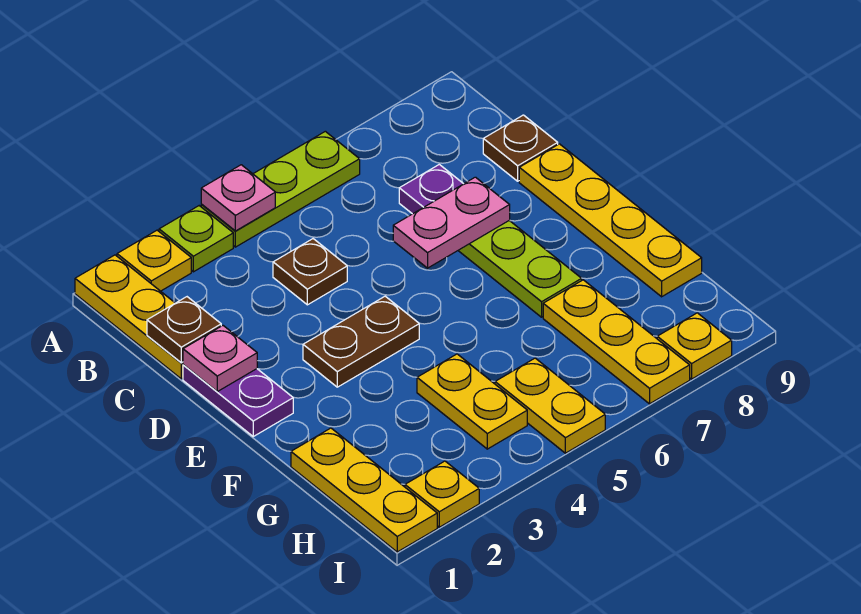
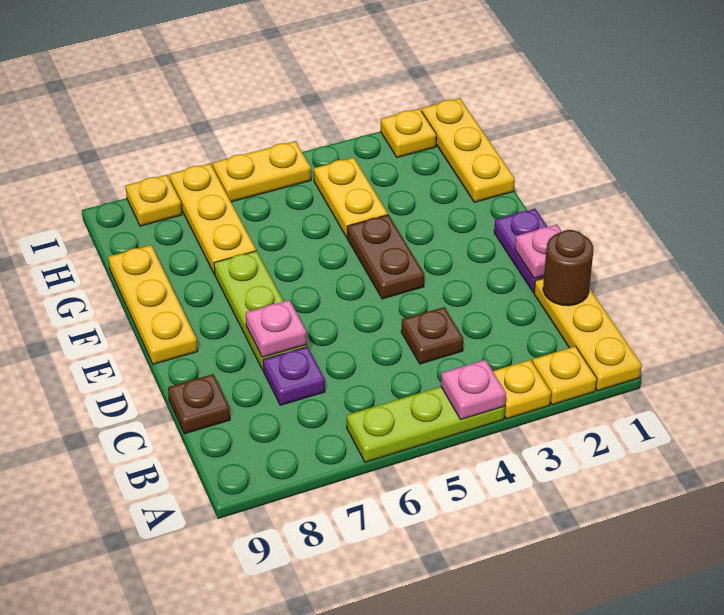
lime plate A3 level 1 -> yellow plate A3 level 1
brown plate C1 level 2 -> brown round brick C1 level 2
pink plate D6:D7 level 2 -> pink plate D7 level 2
yellow plate D9:G9 level 1 -> yellow plate E9:G9 level 1
brown plate E3:E4 level 1 -> brown plate E4:F4 level 1
yellow plate H5:I5 level 1 -> yellow plate I5:I6 level 1

